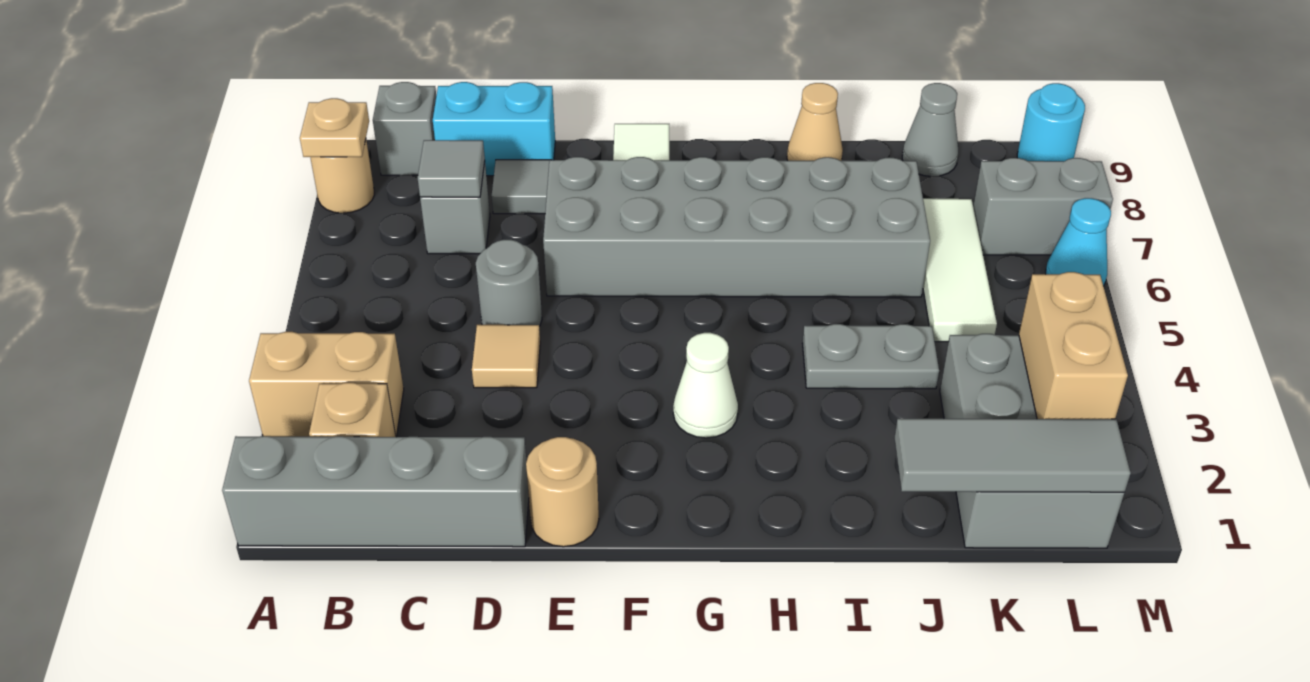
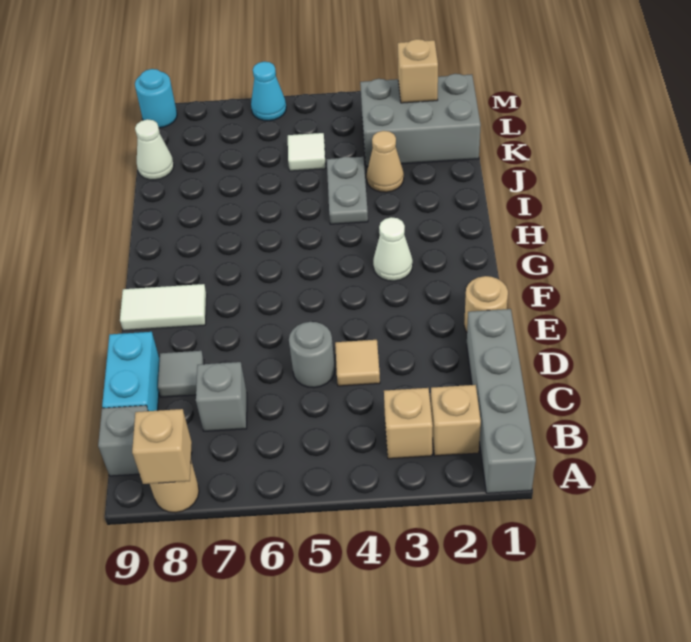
tan brick A3:B3 level 1 -> tan brick B3 level 1
tan plate A8 level 2 -> tan brick A8 level 2
grey tile C7 level 2 -> none
grey brick E6:J7 level 1 -> none
tan cone I9 level 1 -> tan cone J3 level 1
grey tile J1:L1 level 2 -> none
white tile K5:K7 level 1 -> white tile K5 level 1
grey cone K9 level 1 -> white cone K9 level 1
tan brick L2:L3 level 2 -> tan brick L2 level 2
grey brick L7:M7 level 1 -> none

